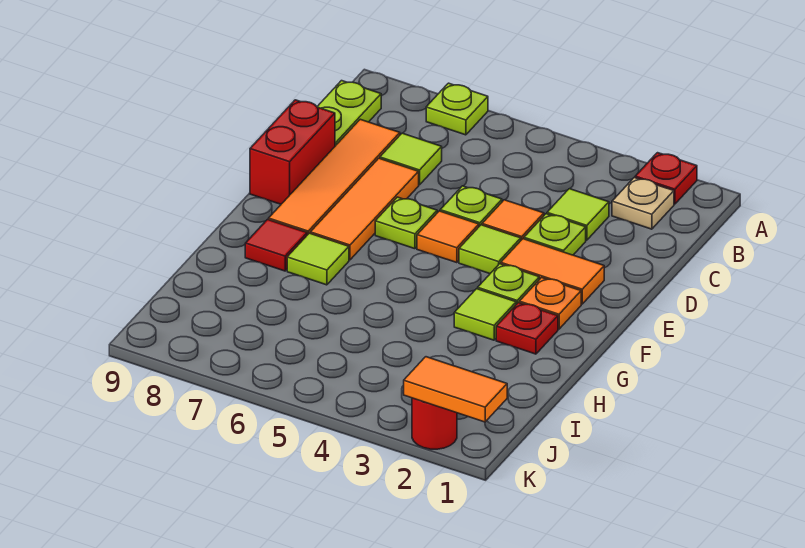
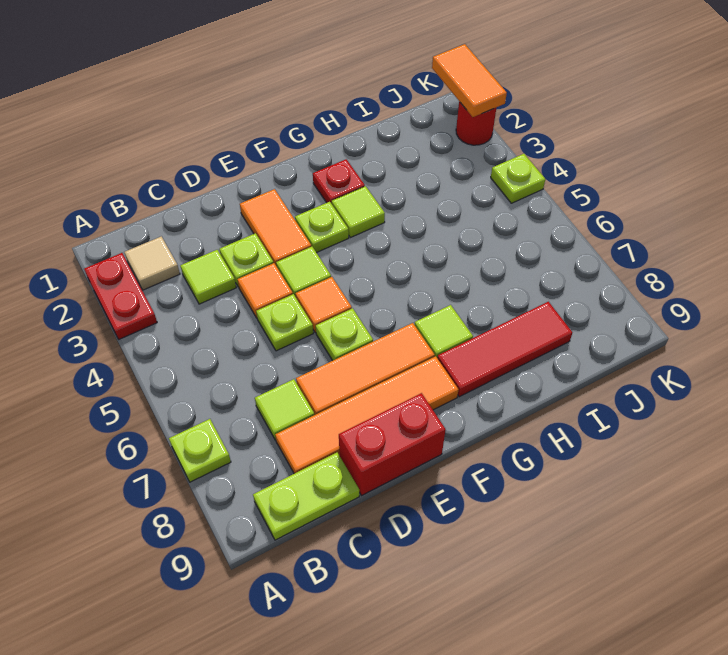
red plate A2 level 1 -> red plate A2:A3 level 1
tan plate B2 level 1 -> tan tile B2 level 1
orange plate F2 level 1 -> none
red tile G8 level 1 -> red tile G8:I8 level 1
none -> lime plate K4 level 1

